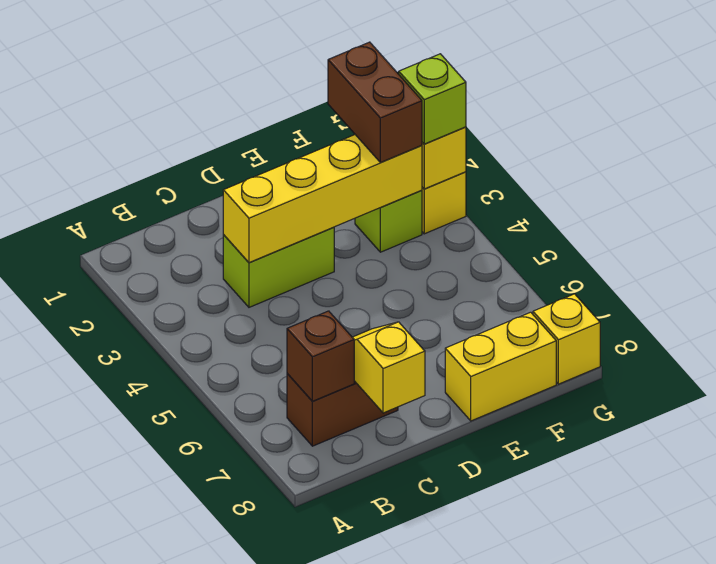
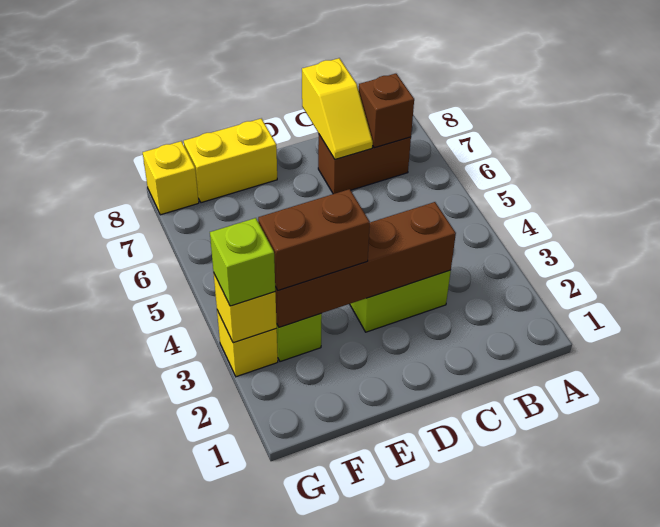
yellow brick C3:F3 level 2 -> brown brick C3:F3 level 2
brown brick F2:F3 level 3 -> brown brick E3:F3 level 3

